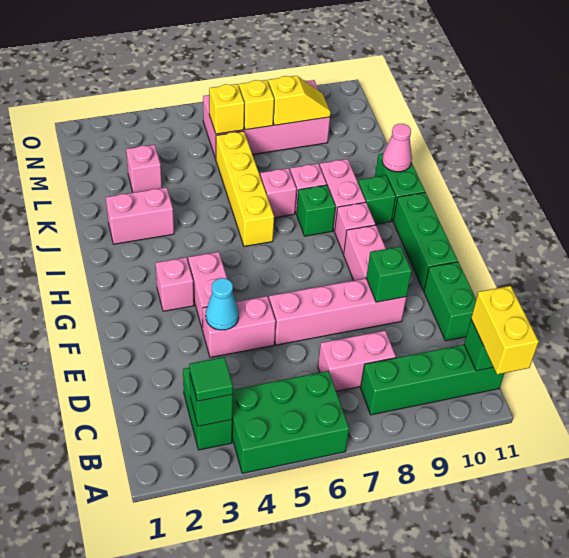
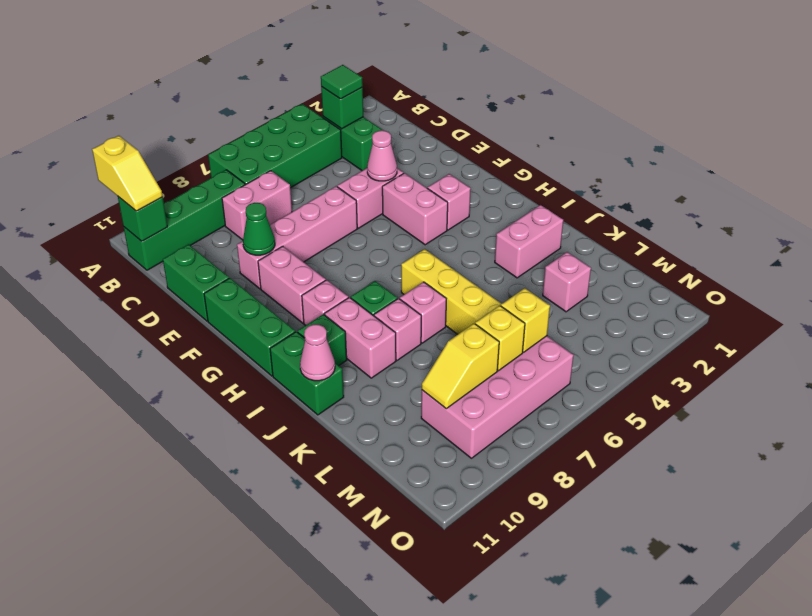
green brick A4:B6 level 1 -> green brick A4:B7 level 1
yellow brick A11:B11 level 3 -> yellow slope A11:B11 level 3 top A
cyan cone E4 level 2 -> pink cone E4 level 2
green brick E9 level 2 -> green cone E9 level 2

